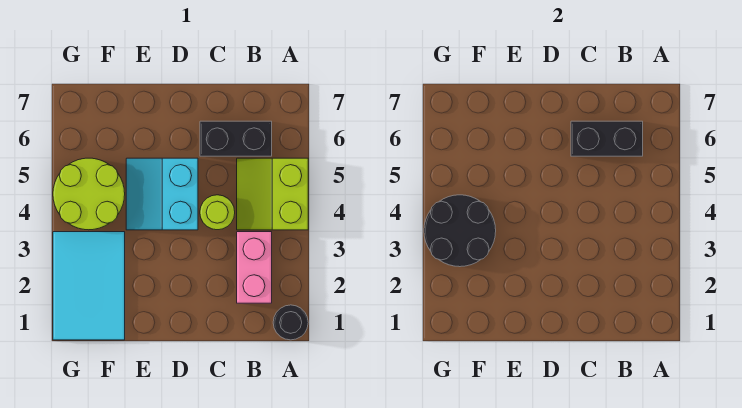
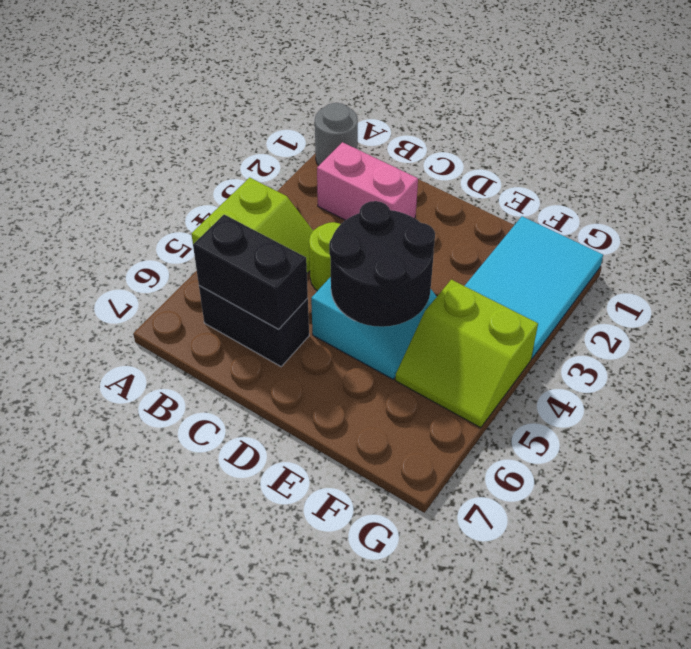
black round brick A1 level 1 -> grey round brick A1 level 1
pink brick B2:B3 level 1 -> pink brick B2:C2 level 1
black round brick F3:G4 level 2 -> black round brick D4:E5 level 2
lime round brick F4:G5 level 1 -> lime slope F4:G5 level 1 top 4

